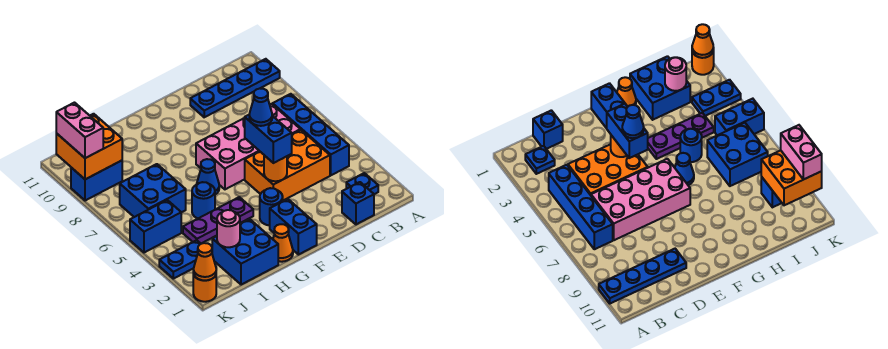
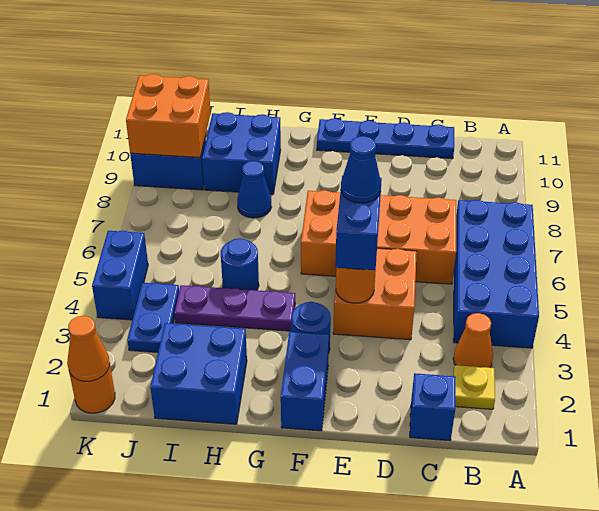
blue plate A10:D10 level 1 -> blue plate C11:F11 level 1
blue plate B2 level 1 -> yellow plate B2 level 1
blue brick B4:B7 level 1 -> blue brick A4:B7 level 1
orange brick C4:E5 level 1 -> orange brick D4:E5 level 1
pink brick C6:F7 level 1 -> orange brick C6:F7 level 1
orange cone G1 level 1 -> orange cone B3 level 1
blue cone G6 level 1 -> blue cone H8 level 1
pink round brick I2 level 2 -> none
blue brick I6:J7 level 1 -> blue brick H9:I10 level 1
blue plate J3:K3 level 1 -> blue plate J3:J4 level 1
blue brick J5:K5 level 1 -> blue brick K4:K5 level 1
pink brick K9:K10 level 3 -> none

